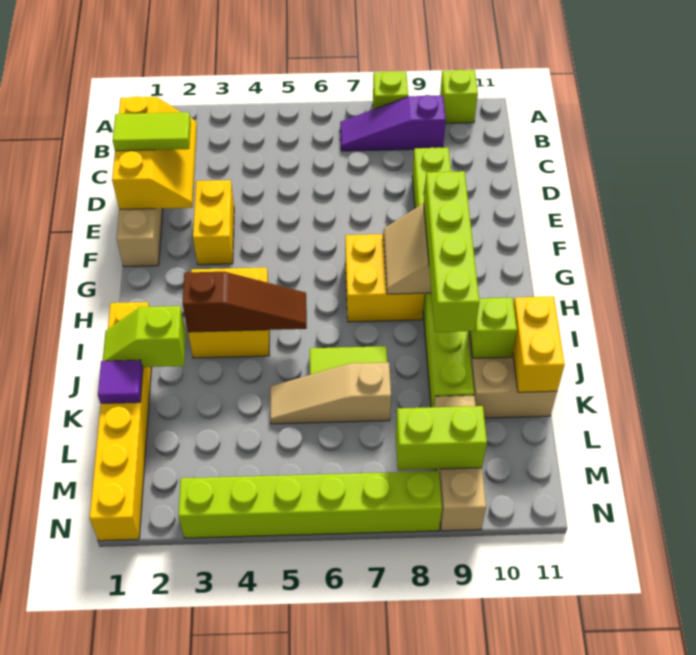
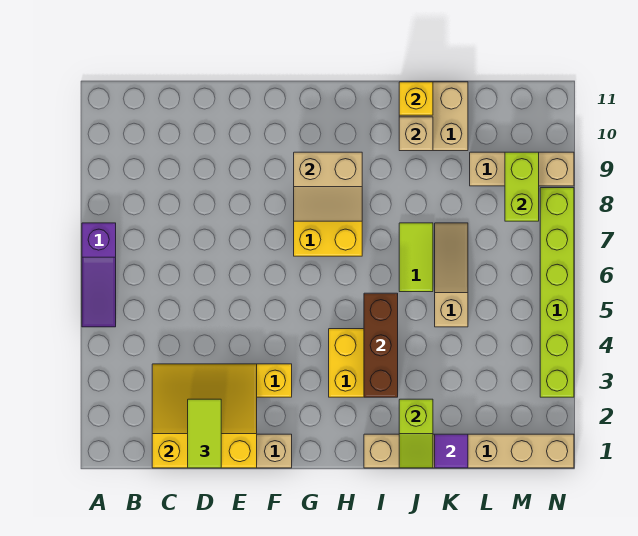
lime brick A8 level 1 -> none
lime brick A10 level 1 -> none
purple slope B7:B9 level 1 top 9 -> purple slope A5:A7 level 1 top 7
yellow slope C1:E2 level 2 top 1 -> yellow slope C1:E3 level 2 top 1
lime brick D9:K9 level 1 -> none
lime brick G9:J9 level 3 -> none
yellow brick I1:N1 level 1 -> tan brick I1:N1 level 1
brown slope I3:I5 level 2 top 3 -> brown brick I3:I5 level 2
lime brick J10 level 2 -> tan brick J10 level 2
yellow brick J11:K11 level 2 -> yellow brick J11 level 2
tan slope K5:K7 level 1 top 7 -> tan slope K5:K7 level 1 top 5

